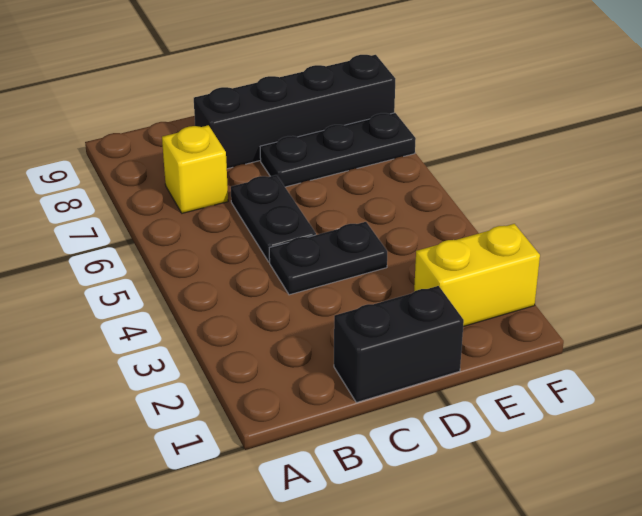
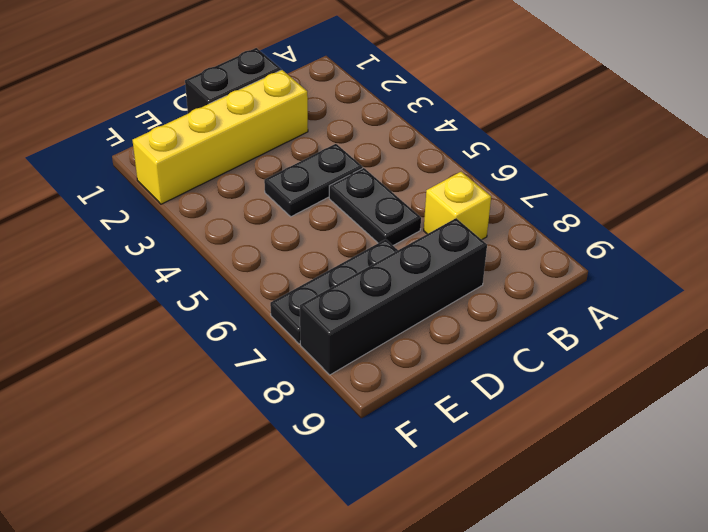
yellow brick E2:F2 level 1 -> yellow brick C2:F2 level 1

